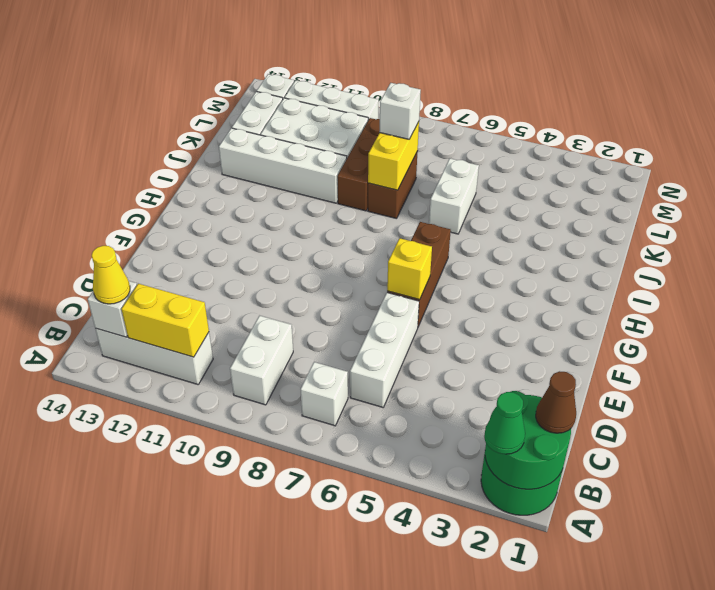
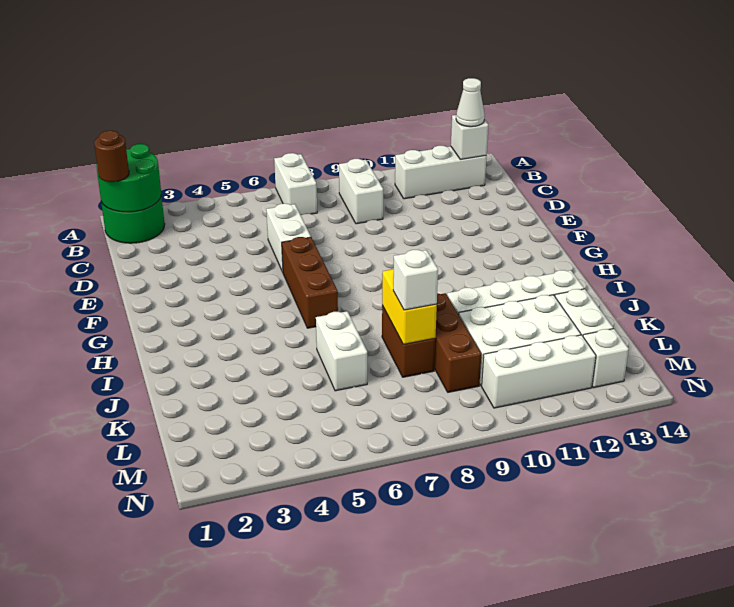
green cone A2 level 3 -> none
brown cone B1 level 3 -> brown round brick B1 level 3
white brick B7 level 1 -> white brick A7:B7 level 1
yellow brick B11:B12 level 2 -> none
yellow cone B13 level 3 -> white cone B13 level 3
white brick C6:E6 level 1 -> white brick D6:E6 level 1
yellow brick F6 level 2 -> none

